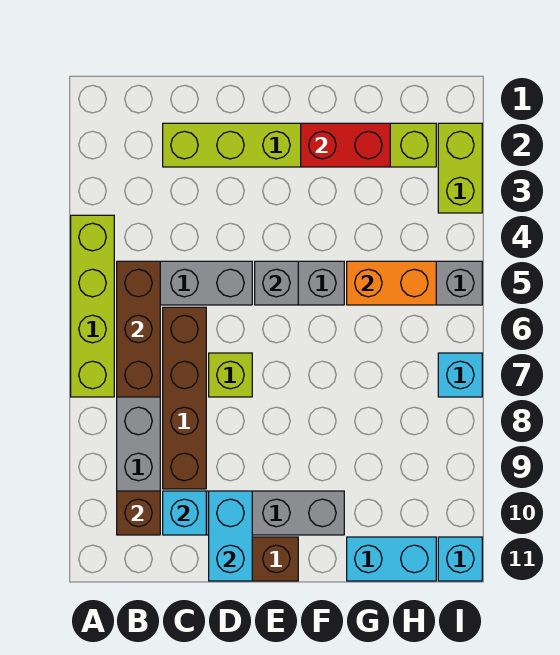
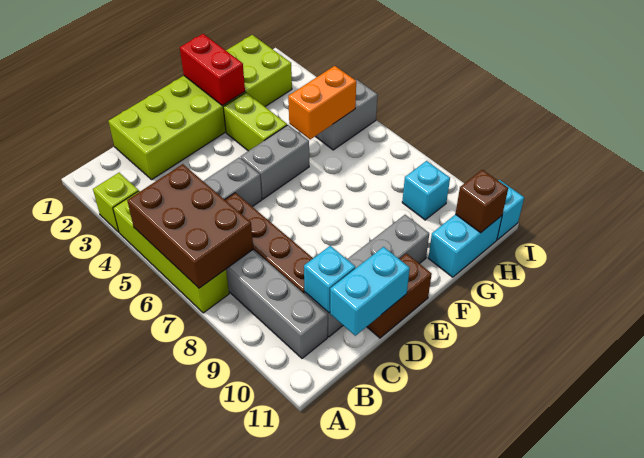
brown brick B5:B7 level 2 -> brown brick A5:B7 level 2
brown brick B10 level 2 -> brown brick H11 level 2
lime brick C2:H2 level 1 -> lime brick C1:H2 level 1
lime brick D7 level 1 -> lime brick A3 level 1
cyan brick D10:D11 level 2 -> cyan brick C11:D11 level 2
grey brick E5 level 2 -> none
red brick F2:G2 level 2 -> red brick F1:F2 level 2
lime brick I2:I3 level 1 -> lime brick F3:F4 level 1
cyan brick I7 level 1 -> cyan brick H9 level 1

